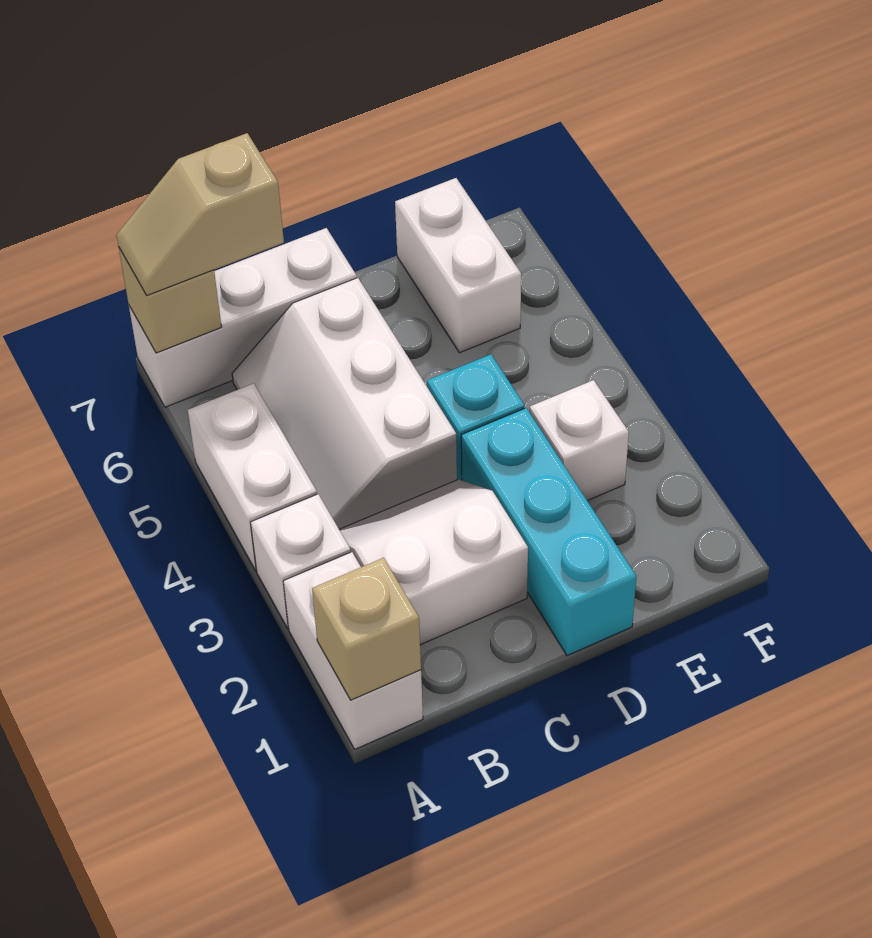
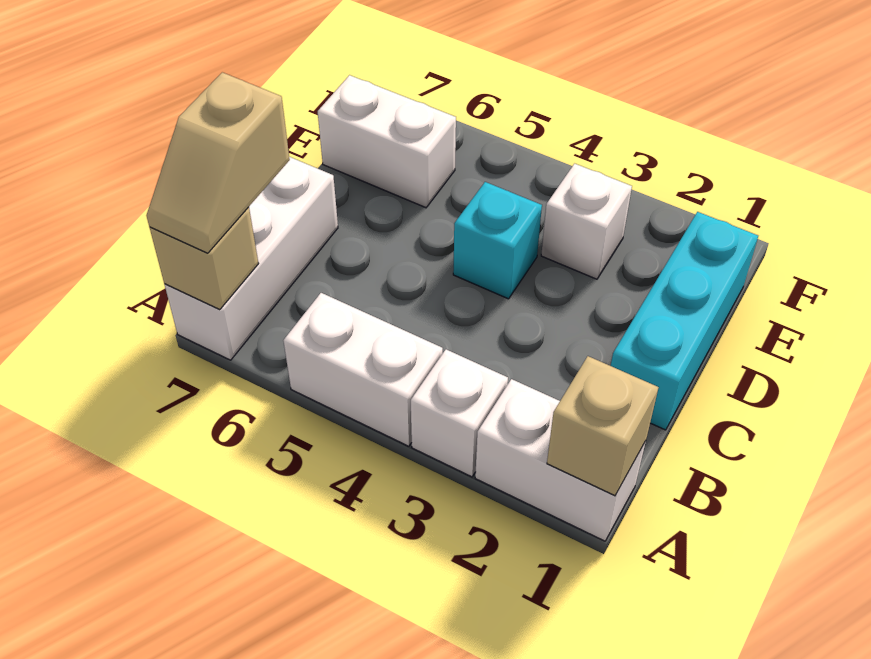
white slope B2:C3 level 1 top 2 -> none
white slope B4:C6 level 1 top C -> none
cyan brick D1:D3 level 1 -> cyan brick C1:E1 level 1

